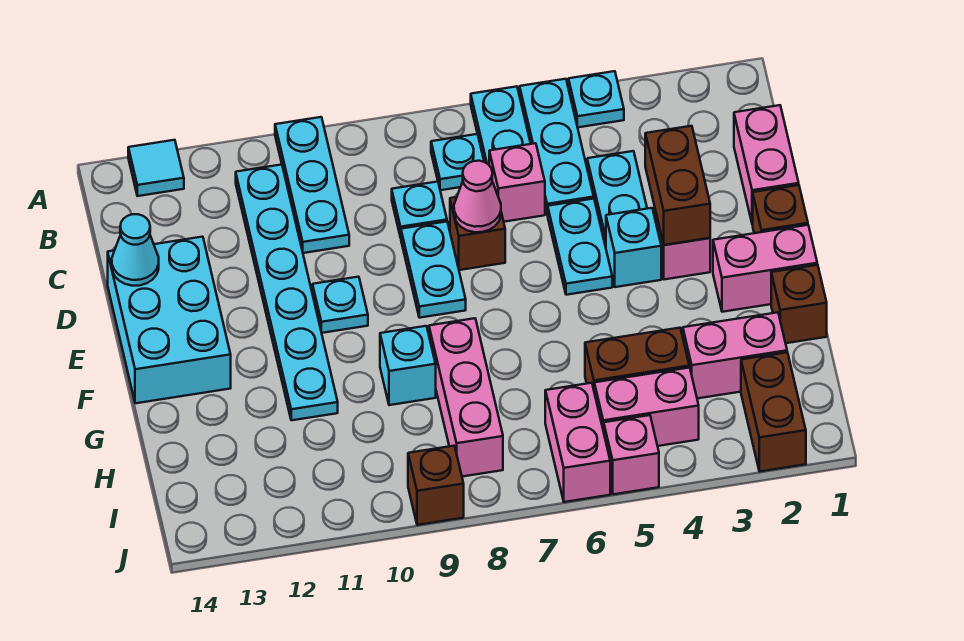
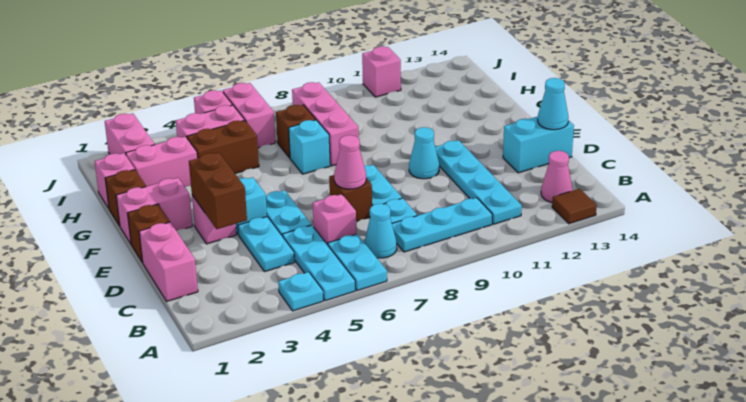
cyan plate A10:C10 level 1 -> cyan plate B8:B10 level 1
cyan tile A13 level 1 -> brown tile A13 level 1
cyan plate B7 level 1 -> cyan cone B7 level 1
cyan plate B11:G11 level 1 -> cyan plate B11:E11 level 1
none -> pink cone B13 level 1
cyan brick D13:F14 level 1 -> cyan brick D13:D14 level 1
cyan plate E10 level 1 -> cyan cone E10 level 1
cyan brick G9 level 1 -> cyan brick G7 level 1
none -> pink brick H1 level 1
brown brick I2:J2 level 1 -> pink brick I2:J2 level 1
brown brick J9 level 1 -> brown brick H7 level 1
none -> pink brick J11 level 1

